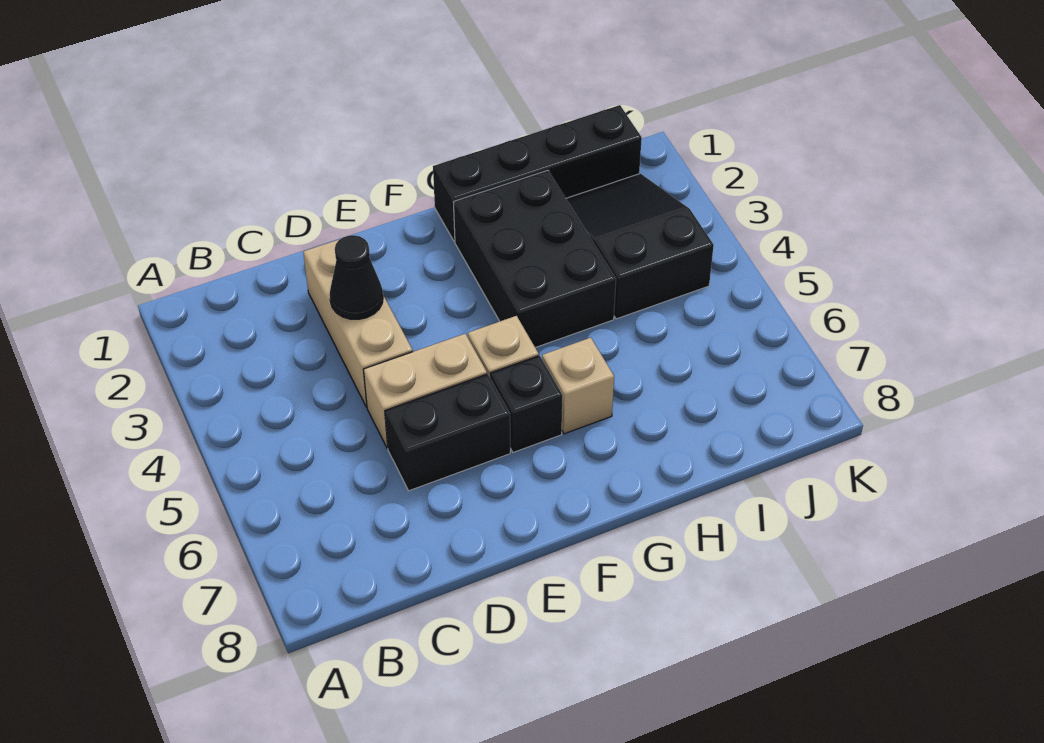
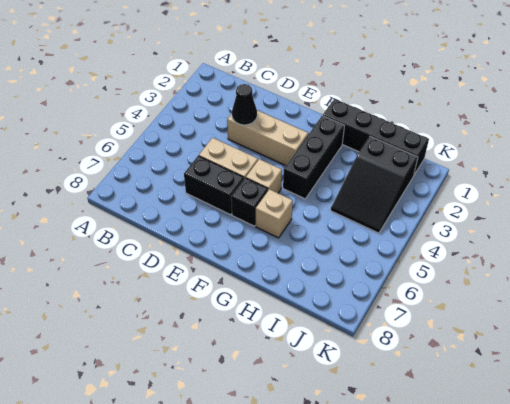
tan brick D2:D4 level 1 -> tan brick D3:F3 level 1
black brick G2:H4 level 1 -> black brick G2:G4 level 1
black slope I2:J4 level 1 top 4 -> black slope I2:J4 level 1 top 2

